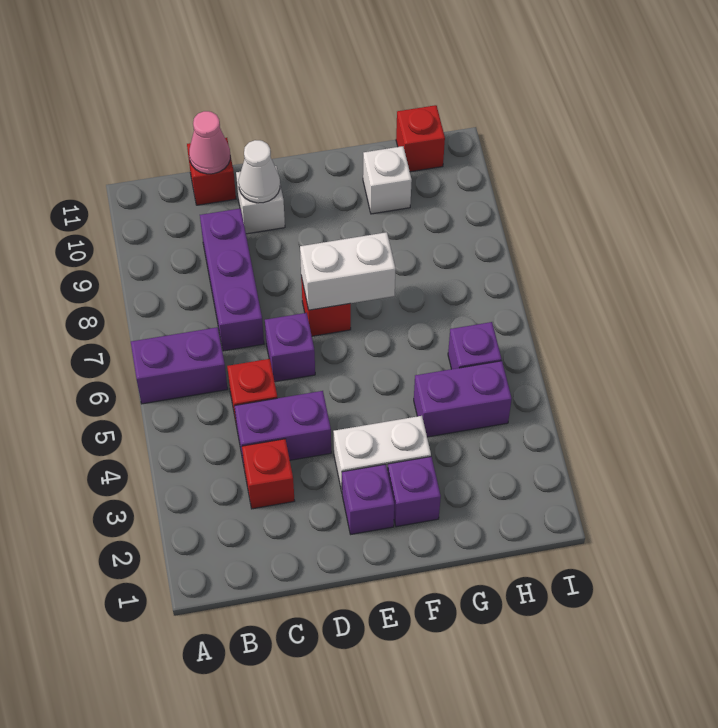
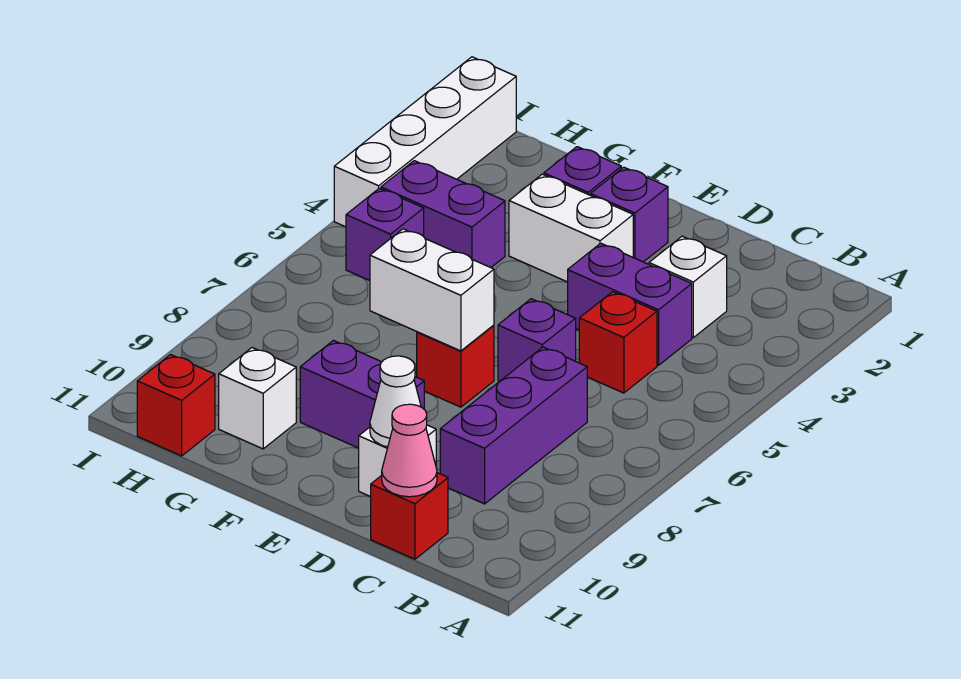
purple brick A6:B6 level 1 -> purple brick E9:F9 level 1
red brick C3 level 1 -> white brick C3 level 1
none -> white brick I1:I4 level 1

